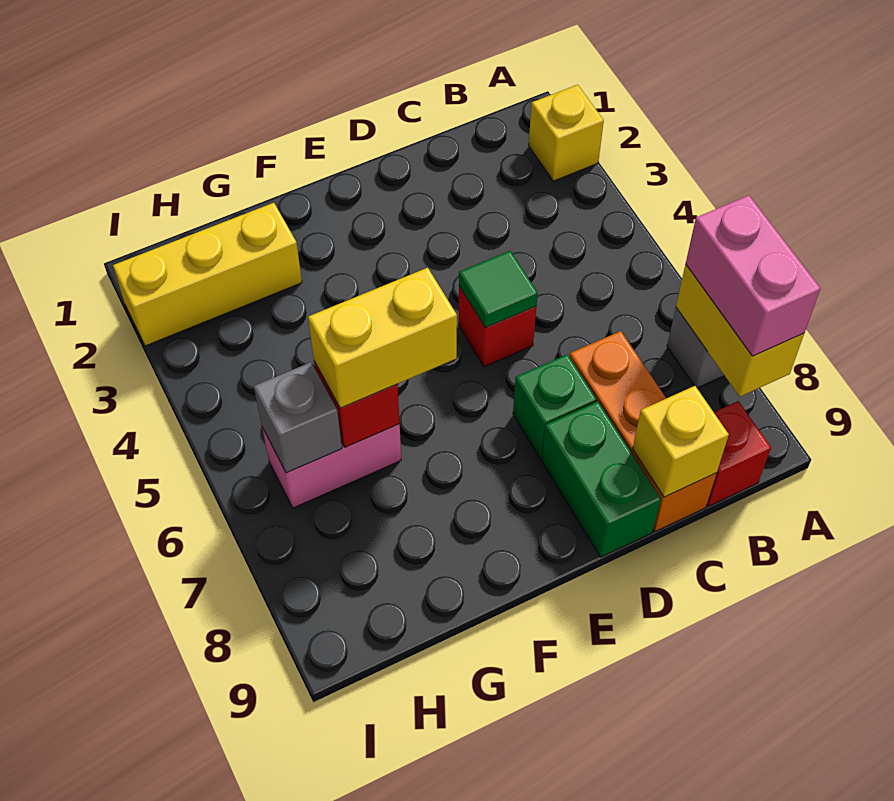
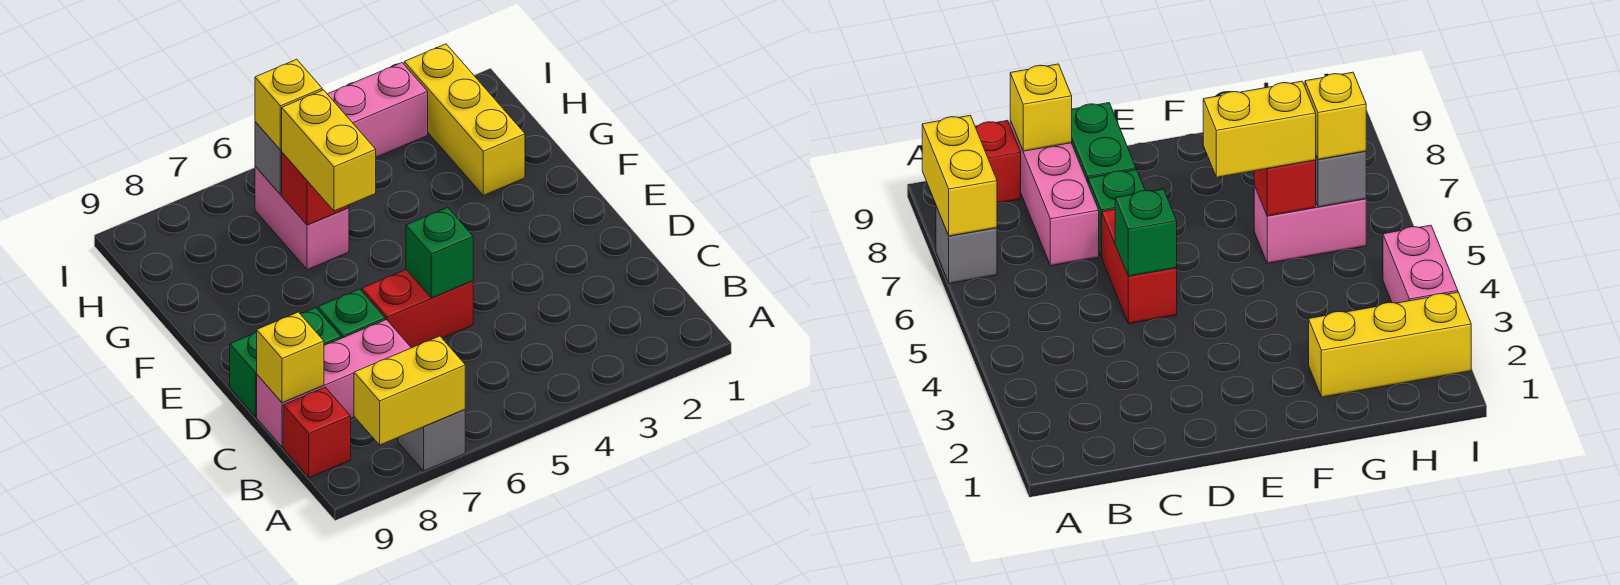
yellow brick A2 level 1 -> yellow brick H6 level 3
pink brick A7:A8 level 3 -> pink brick I3:I4 level 1
orange brick C7:C9 level 1 -> pink brick C7:C9 level 1
red brick D5 level 1 -> red brick D5:D6 level 1
green tile D5 level 2 -> green brick D5 level 2

